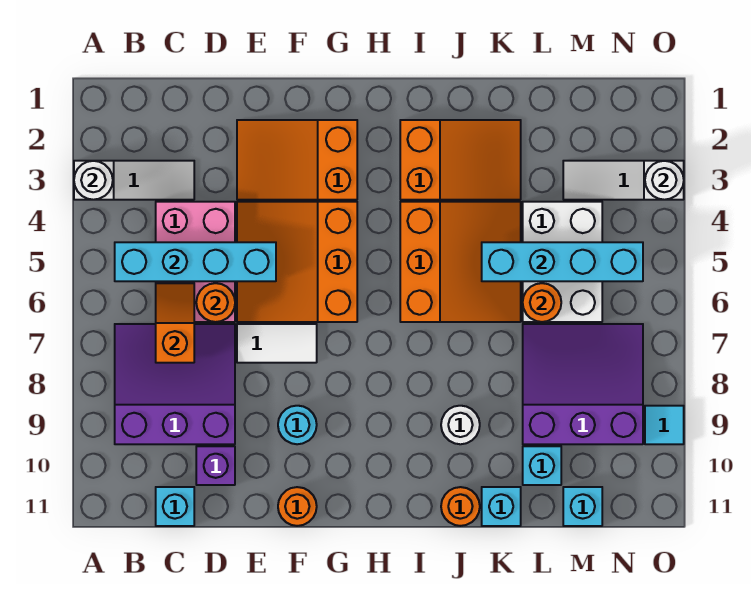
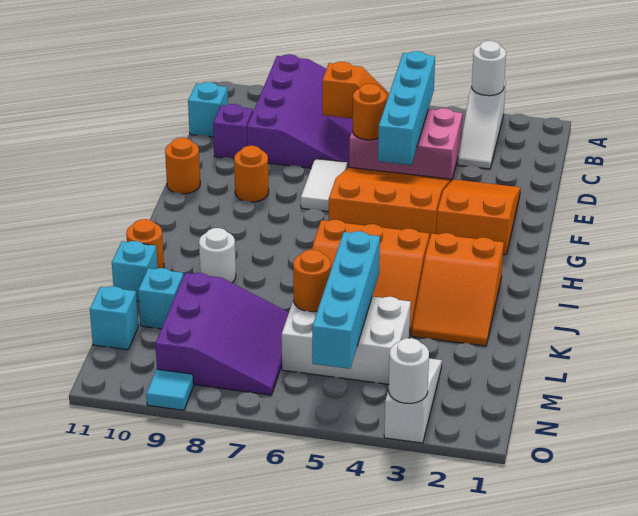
purple slope B7:D9 level 1 top 9 -> purple slope A7:D9 level 1 top 9
cyan round brick F9 level 1 -> orange round brick F9 level 1

